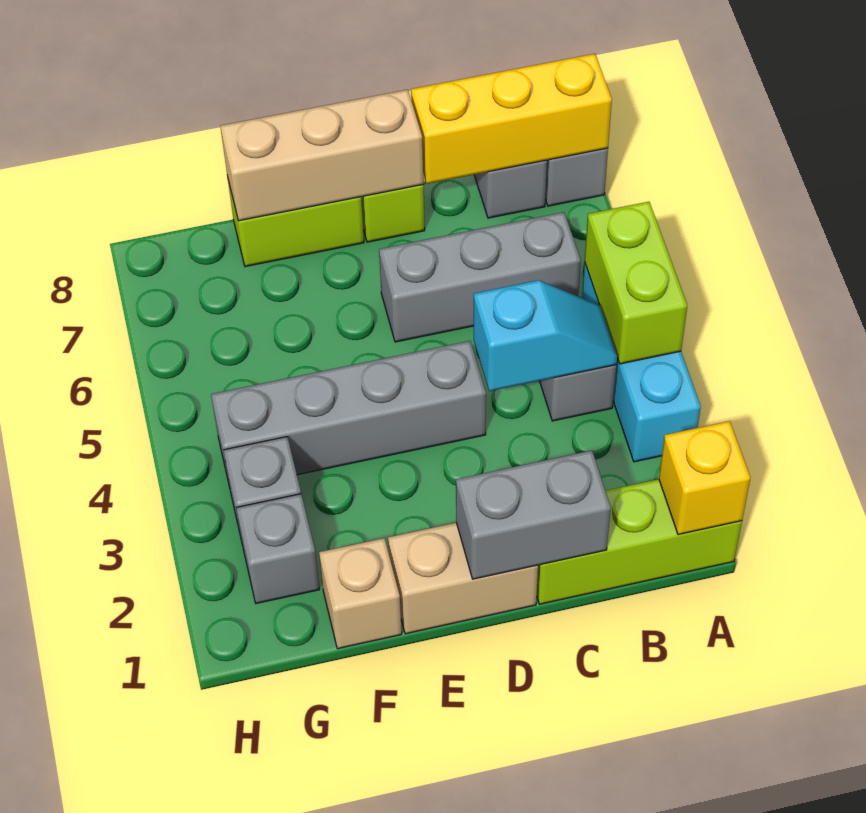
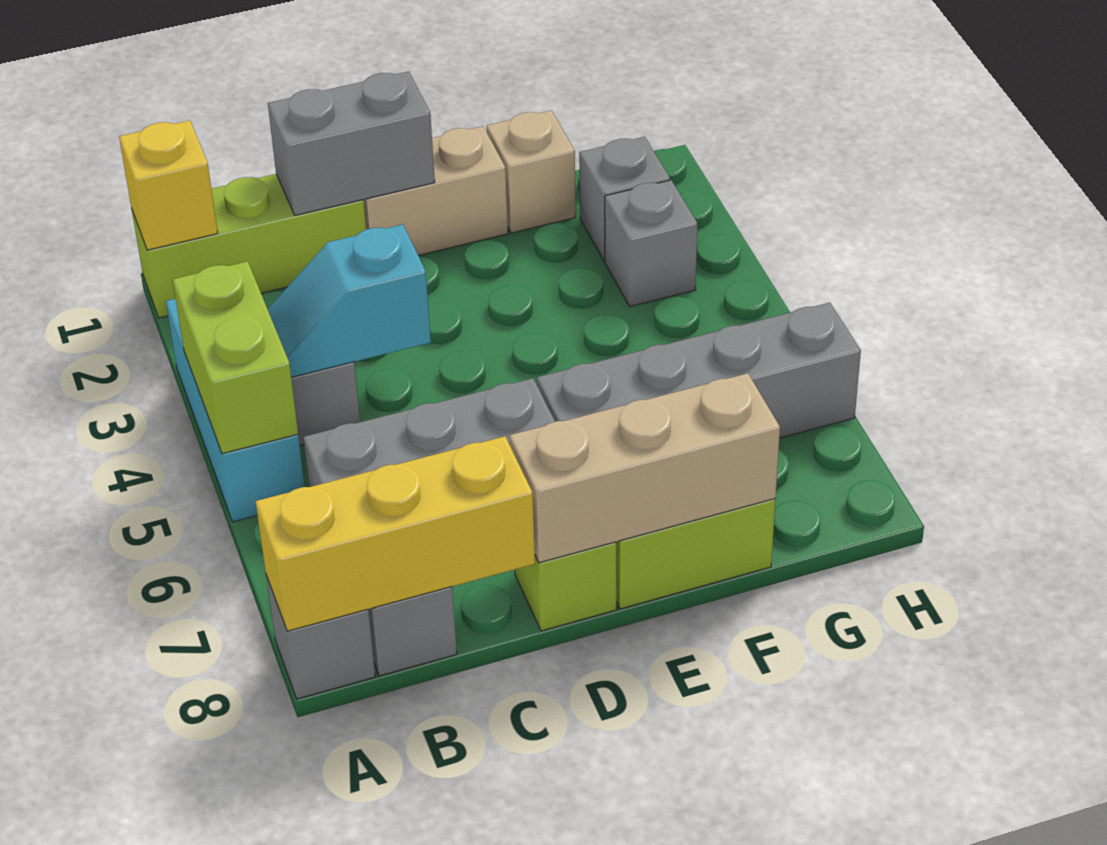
grey brick D4:G4 level 1 -> grey brick E6:H6 level 1

